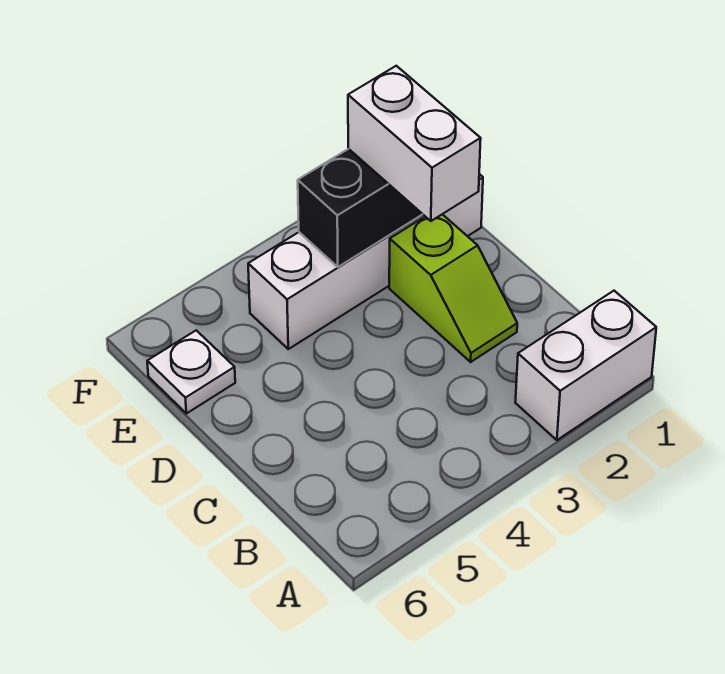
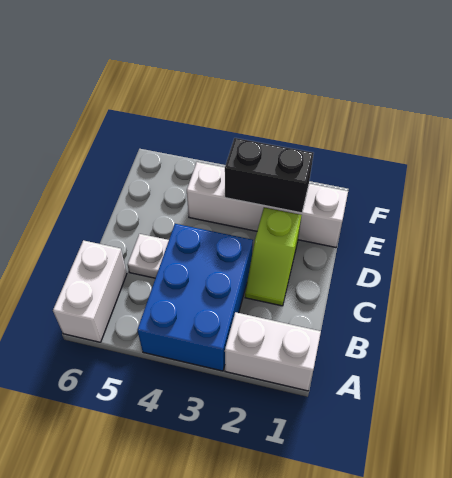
none -> blue brick A3:C4 level 1
white brick D2:E2 level 3 -> white brick A6:B6 level 1
white plate E6 level 1 -> white plate C5 level 1

